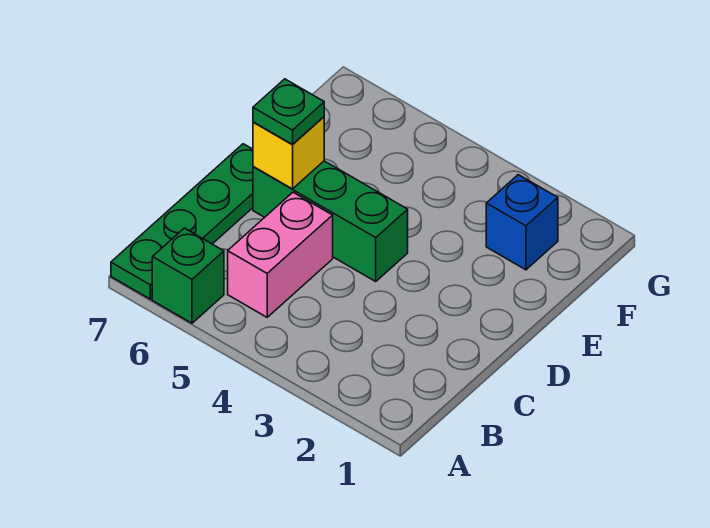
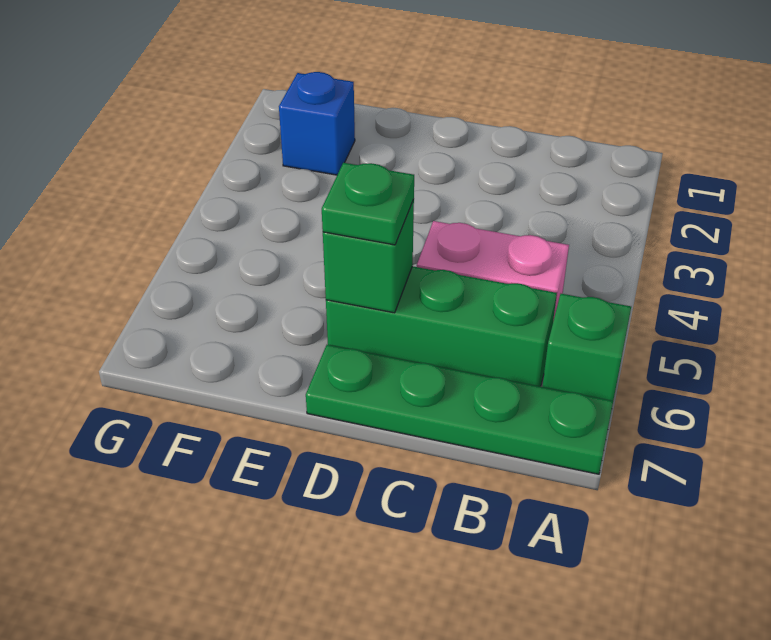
green brick D4:D6 level 1 -> green brick B6:D6 level 1
yellow brick D6 level 2 -> green brick D6 level 2

